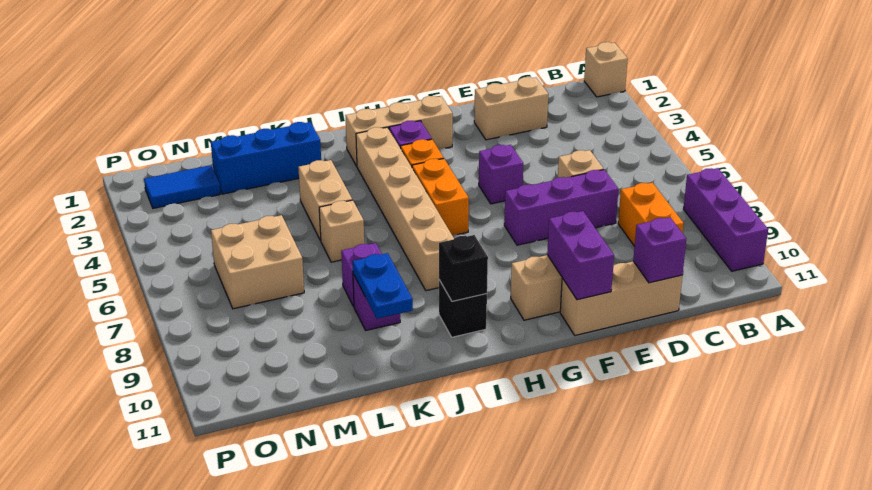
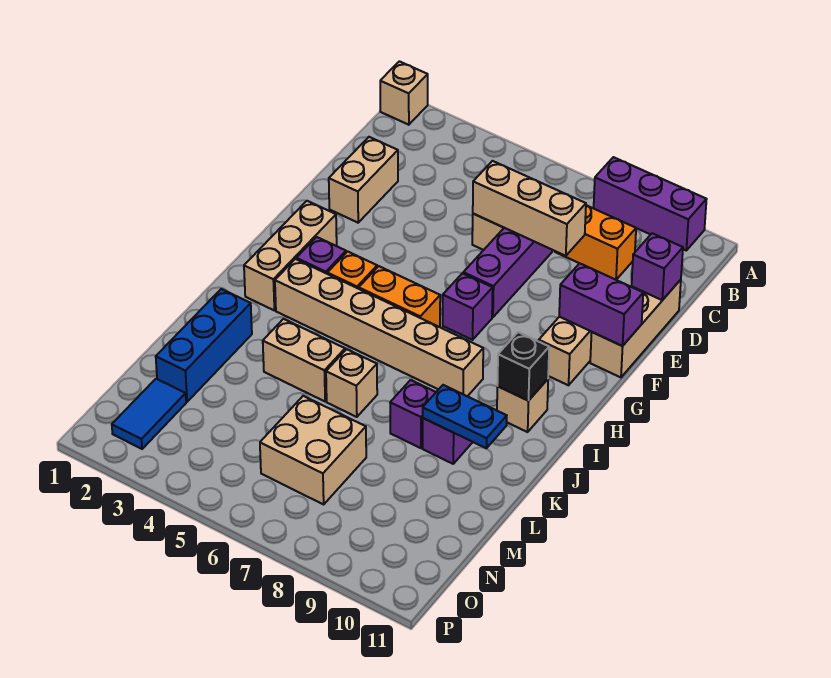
none -> tan brick D6:D8 level 2
purple brick F5 level 1 -> purple brick G7 level 1
black brick I10 level 1 -> tan brick I10 level 1

